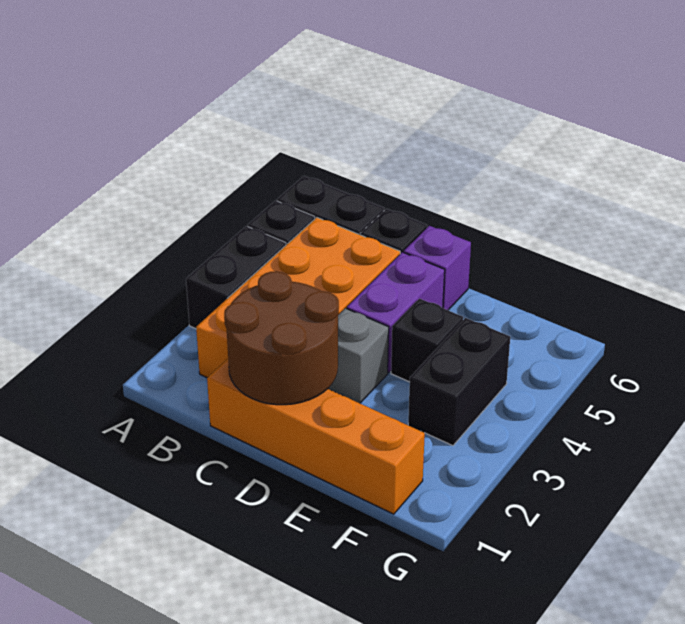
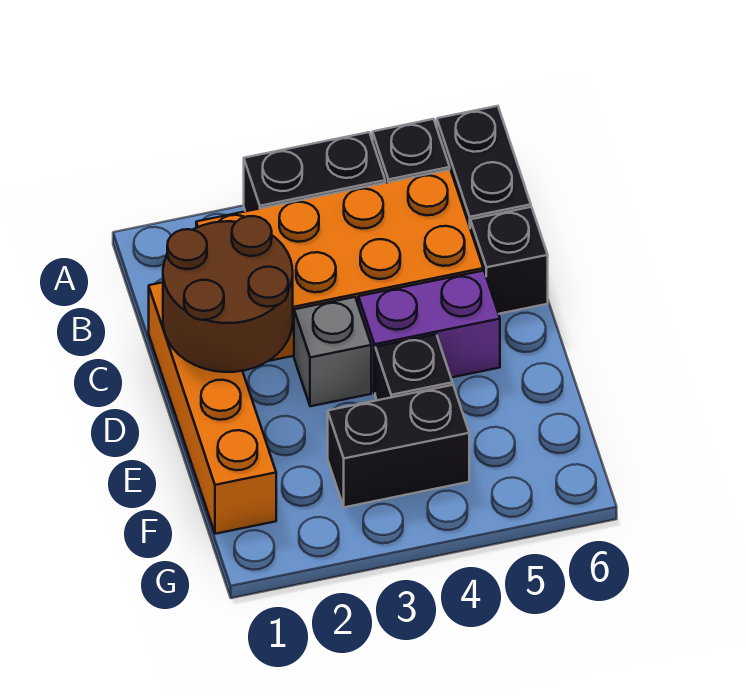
purple brick D6 level 1 -> none

